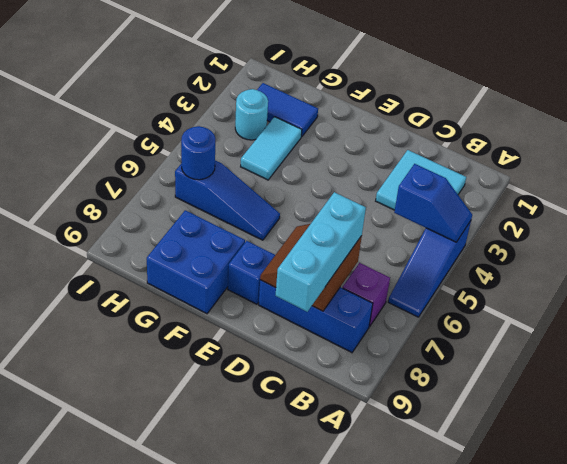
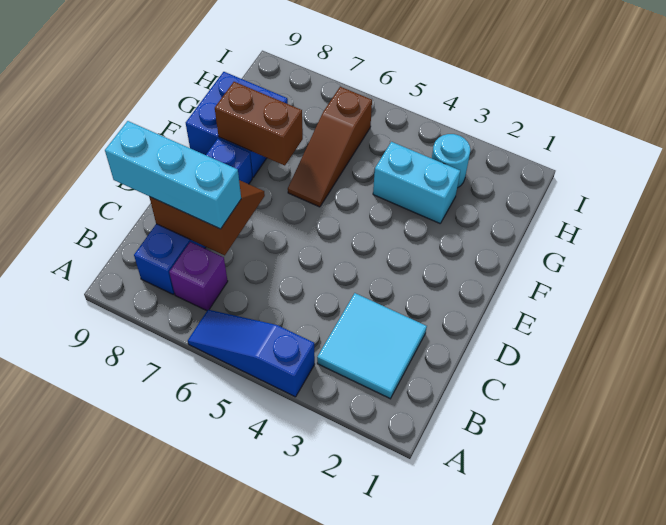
blue slope A4:B4 level 2 top B -> none
blue slope F6:H6 level 1 top H -> brown slope F6:H6 level 1 top H
none -> brown brick F7:F8 level 2
blue tile G2:H2 level 1 -> none
cyan tile G3:G4 level 1 -> cyan brick G3:G4 level 1
blue round brick H6 level 2 -> none

